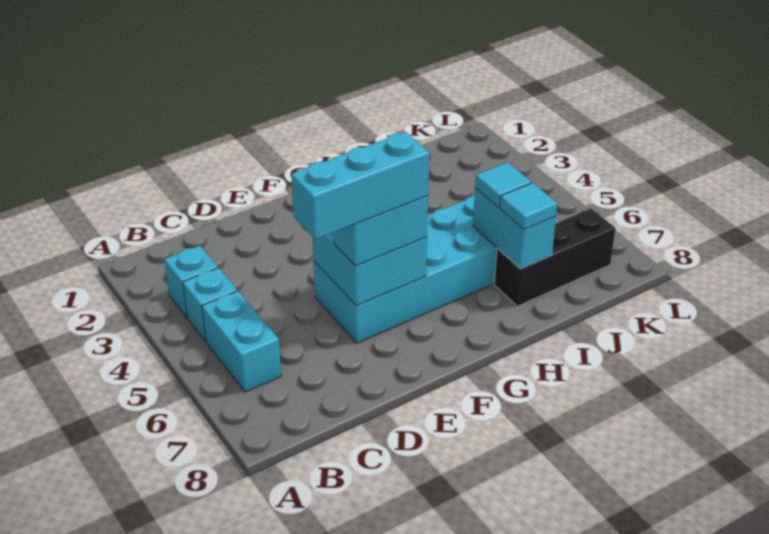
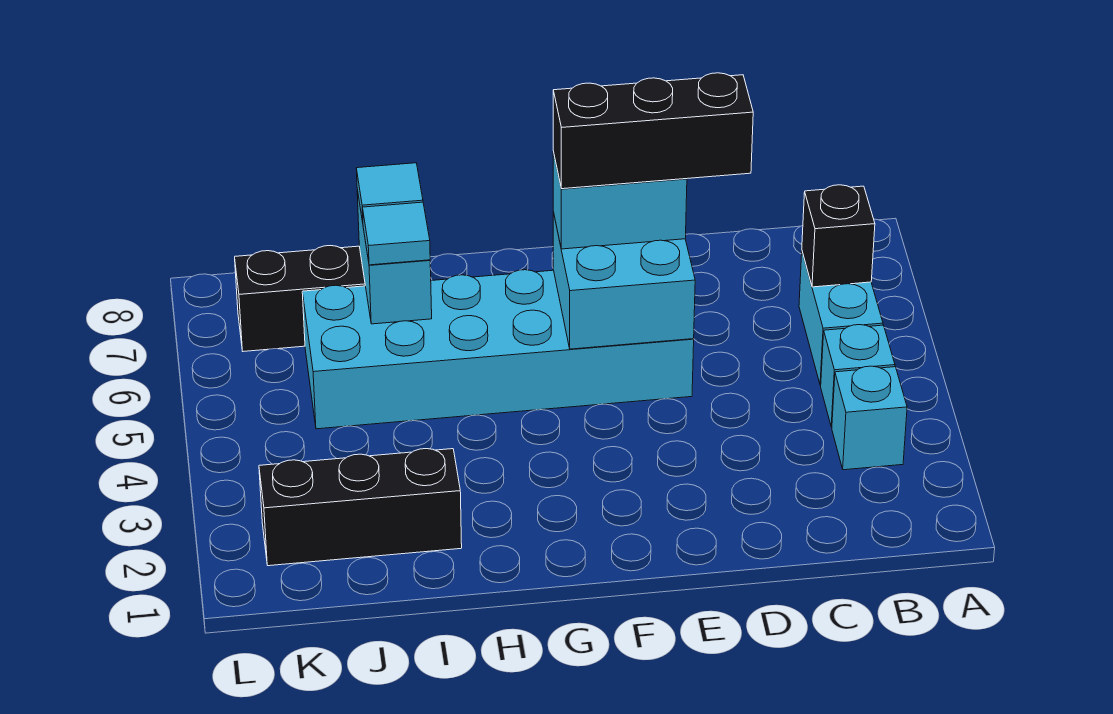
none -> black brick B6 level 2
cyan brick D6:F6 level 4 -> black brick D6:F6 level 4
none -> black brick I2:K2 level 1

